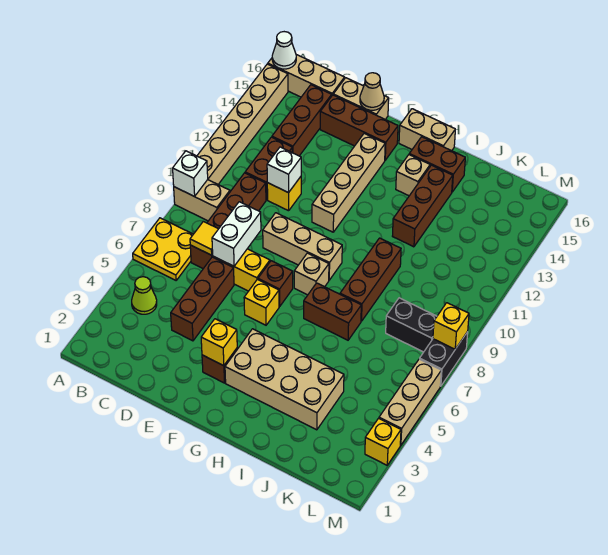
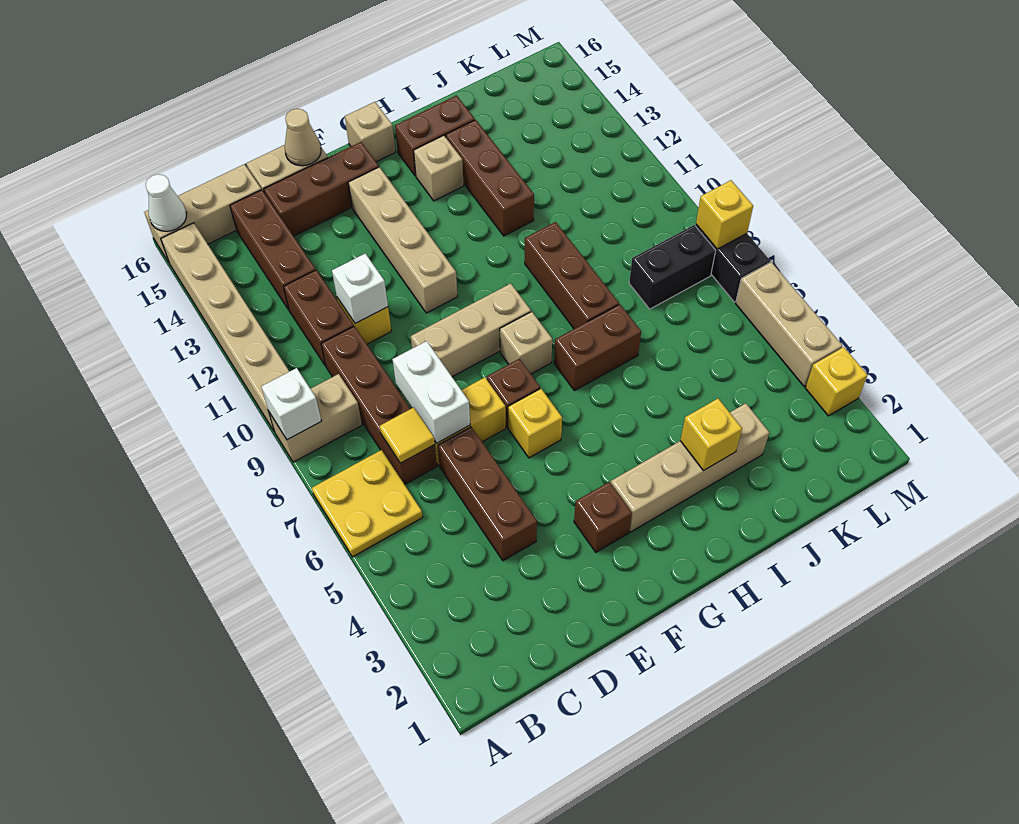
lime cone B4 level 1 -> none
yellow brick F3 level 2 -> yellow brick I3 level 2
tan brick G3:J4 level 1 -> tan brick G3:J3 level 1
tan brick G16:H16 level 1 -> tan brick G16 level 1

